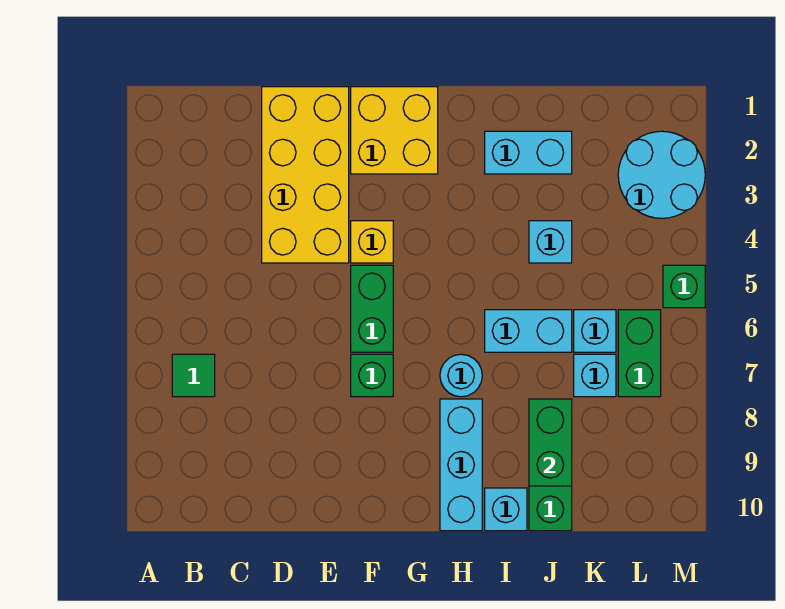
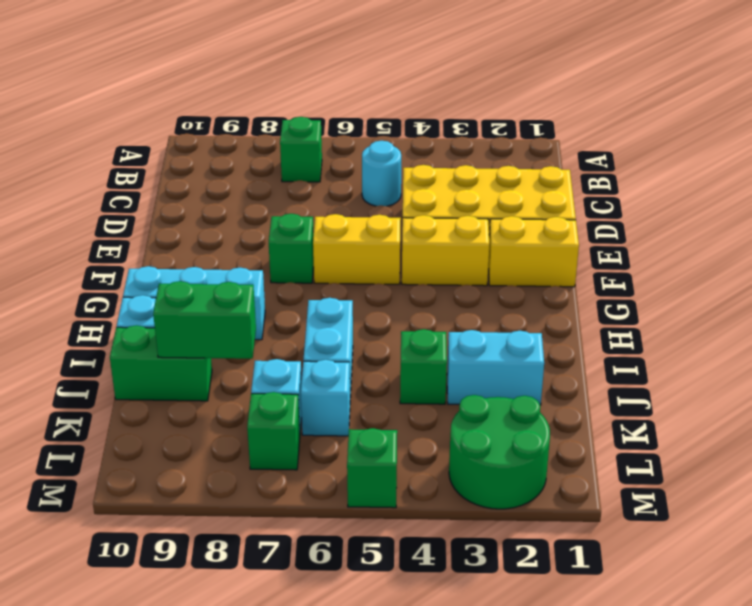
green tile B7 level 1 -> green brick B7 level 1
yellow brick F1:G2 level 1 -> yellow brick F1:F2 level 1
yellow brick F4 level 1 -> yellow brick F3:F4 level 1
green brick F5:F6 level 1 -> yellow brick F5:F6 level 1
cyan round brick H7 level 1 -> cyan round brick C5 level 1
cyan brick I2:J2 level 1 -> cyan brick J2:J3 level 1
cyan brick J4 level 1 -> green brick J4 level 1
cyan round brick L2:M3 level 1 -> green round brick L2:M3 level 1
green brick L6:L7 level 1 -> green brick L7 level 1

